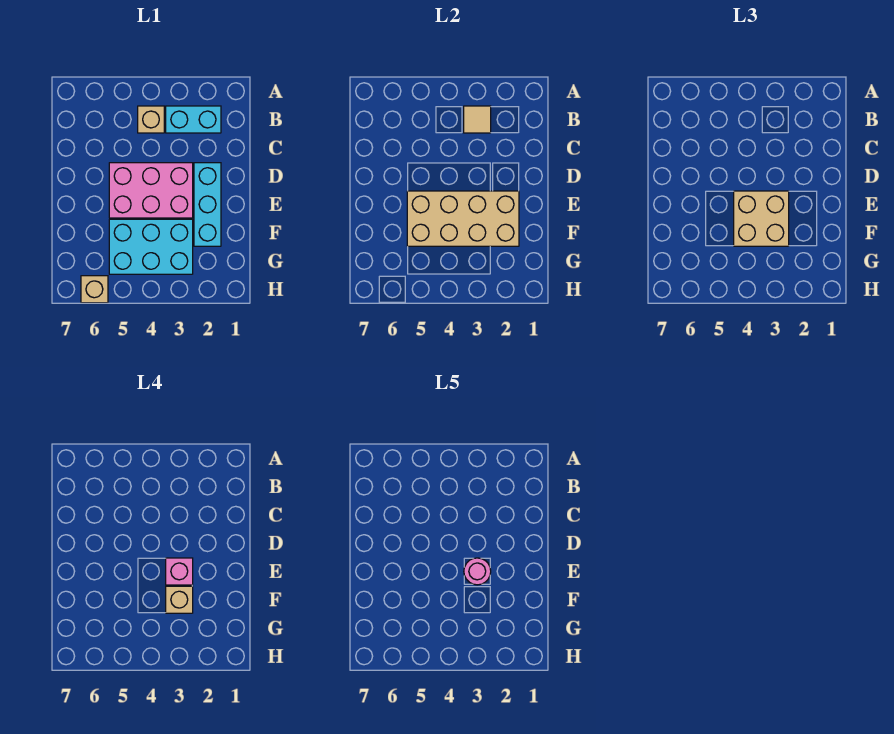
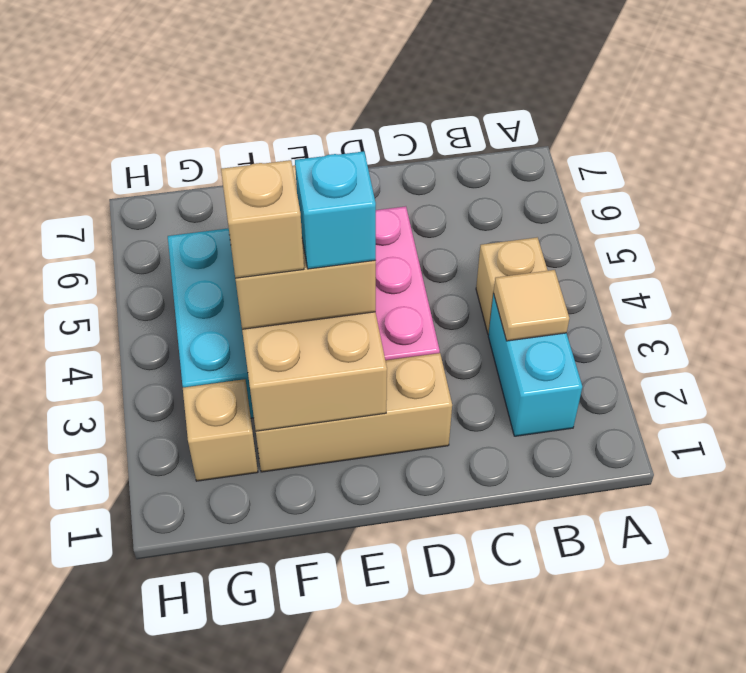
cyan brick D2:F2 level 1 -> tan brick D2:F2 level 1
pink brick E3 level 4 -> cyan brick E3 level 4
pink round brick E3 level 5 -> none
tan brick H6 level 1 -> tan brick G2 level 1

